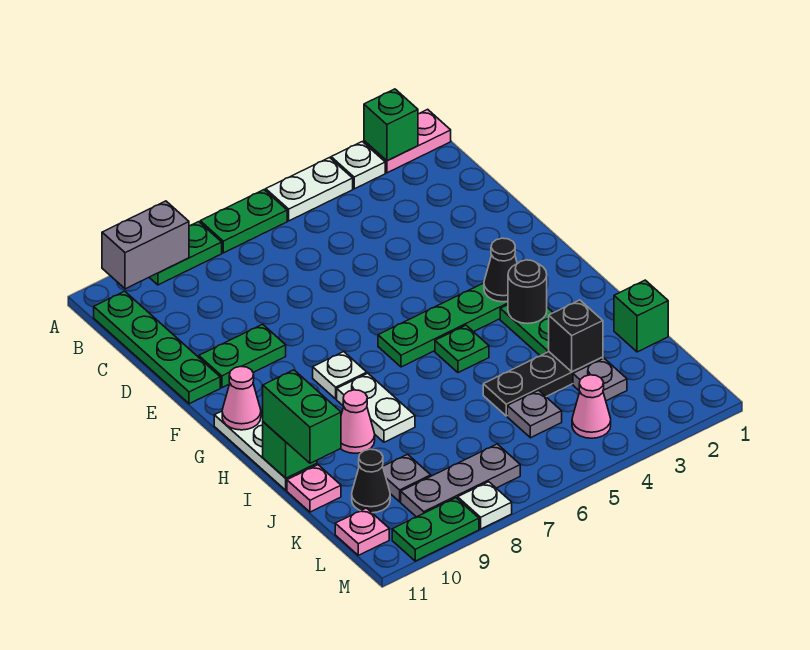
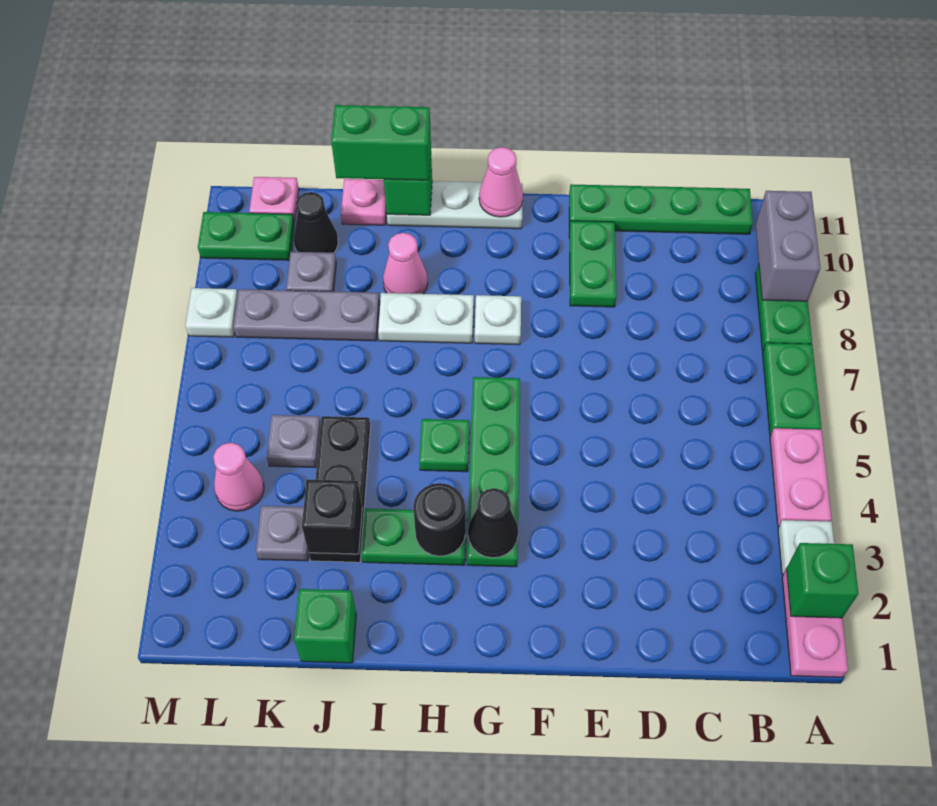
white plate A4:A5 level 1 -> pink plate A4:A5 level 1
grey plate L7:L9 level 1 -> grey plate J8:L8 level 1
green plate M9:M10 level 1 -> green plate L10:M10 level 1

